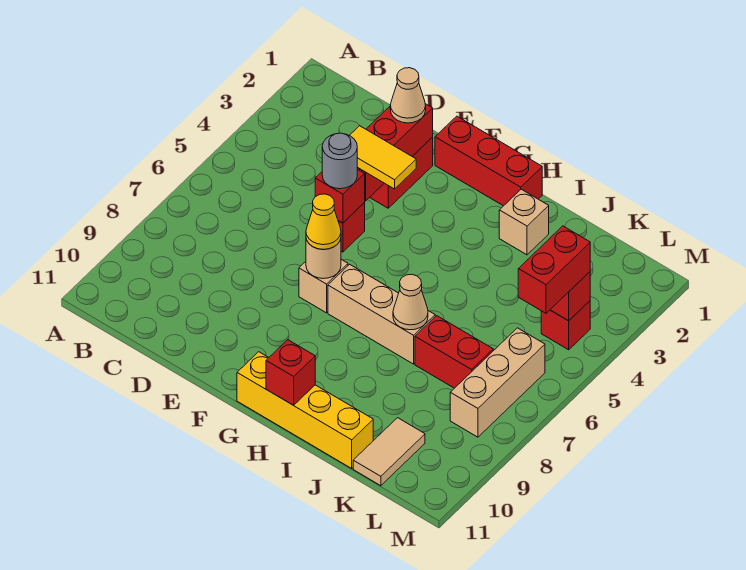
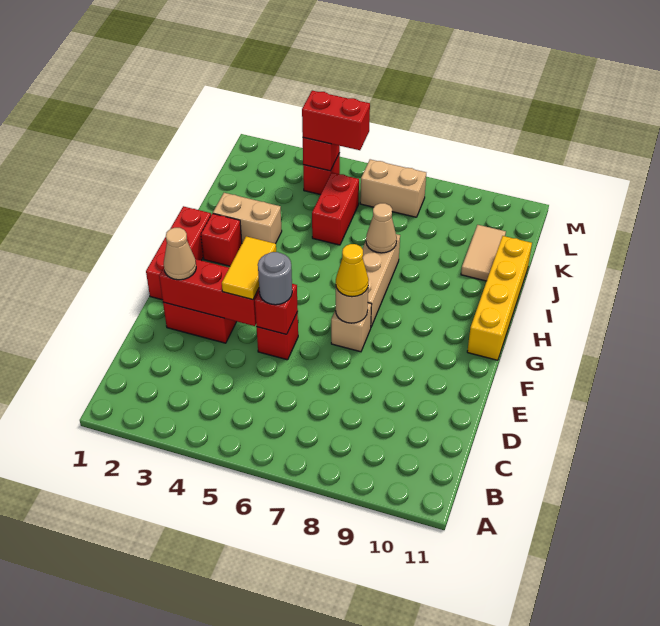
red brick H11 level 2 -> red brick H2 level 1
tan brick I2 level 1 -> tan brick I2:I3 level 1
red brick J7:K7 level 1 -> red brick J5:K5 level 1
tan tile K10:K11 level 1 -> tan tile J10:K10 level 1
tan brick L6:L8 level 1 -> tan brick L6:L7 level 1

